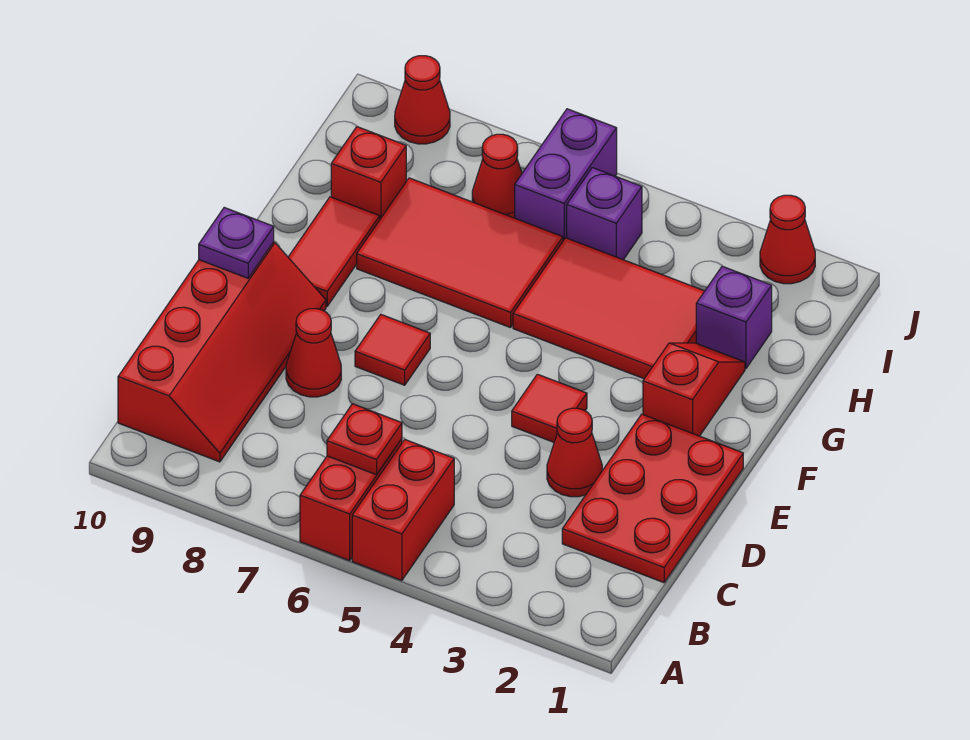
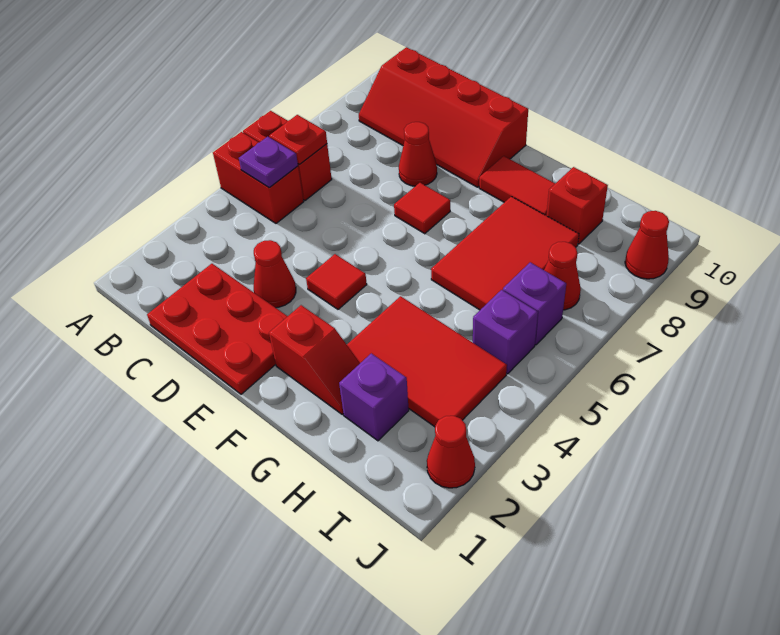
purple plate E10 level 2 -> purple plate B5 level 2
red tile G3:H5 level 1 -> red tile G3:I4 level 1
purple brick I6:J6 level 1 -> purple brick I6 level 1

